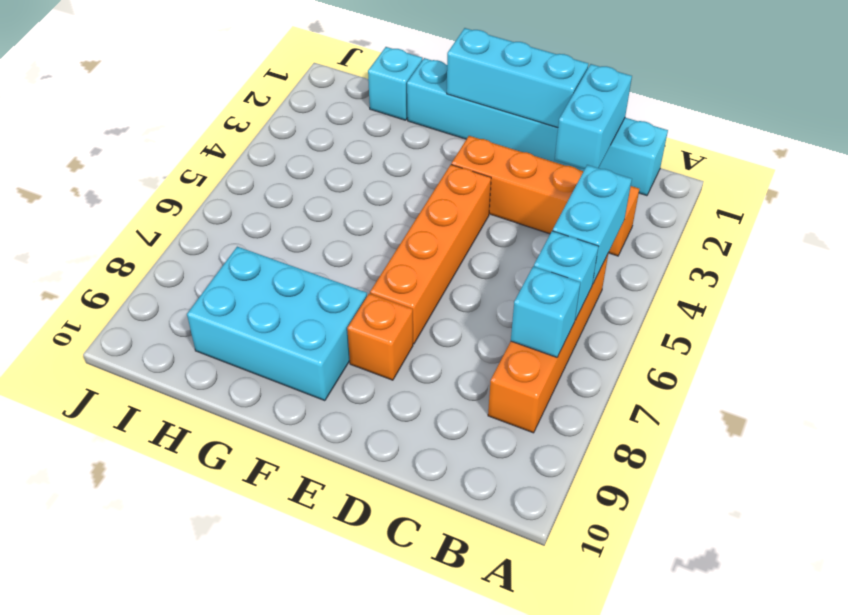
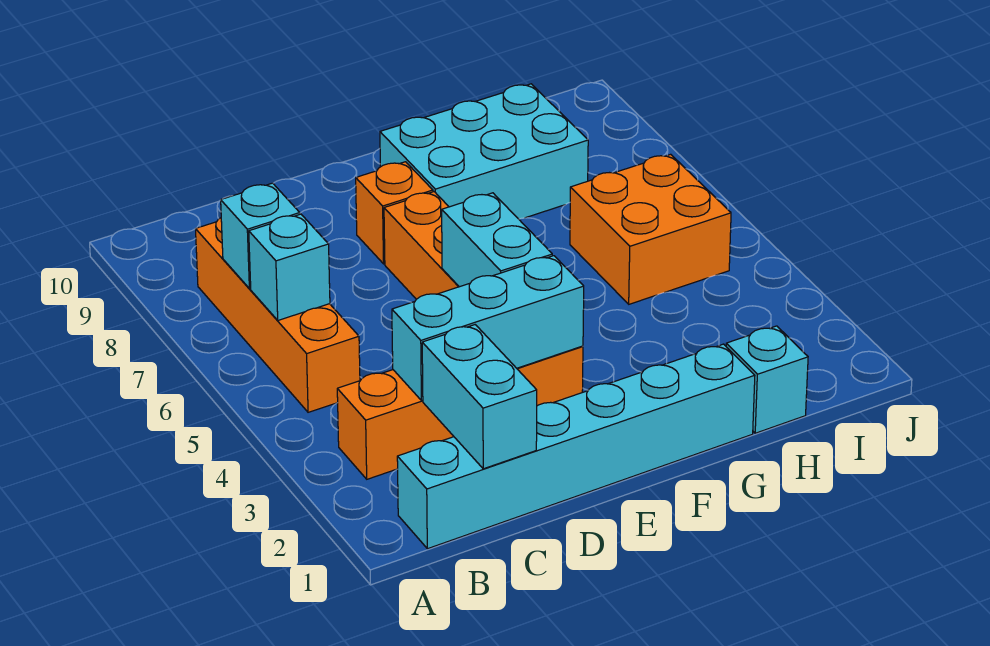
cyan brick B4:B5 level 2 -> cyan brick E4:E5 level 2
cyan brick D1:F1 level 2 -> cyan brick C3:E3 level 2
none -> orange brick H5:I6 level 1

